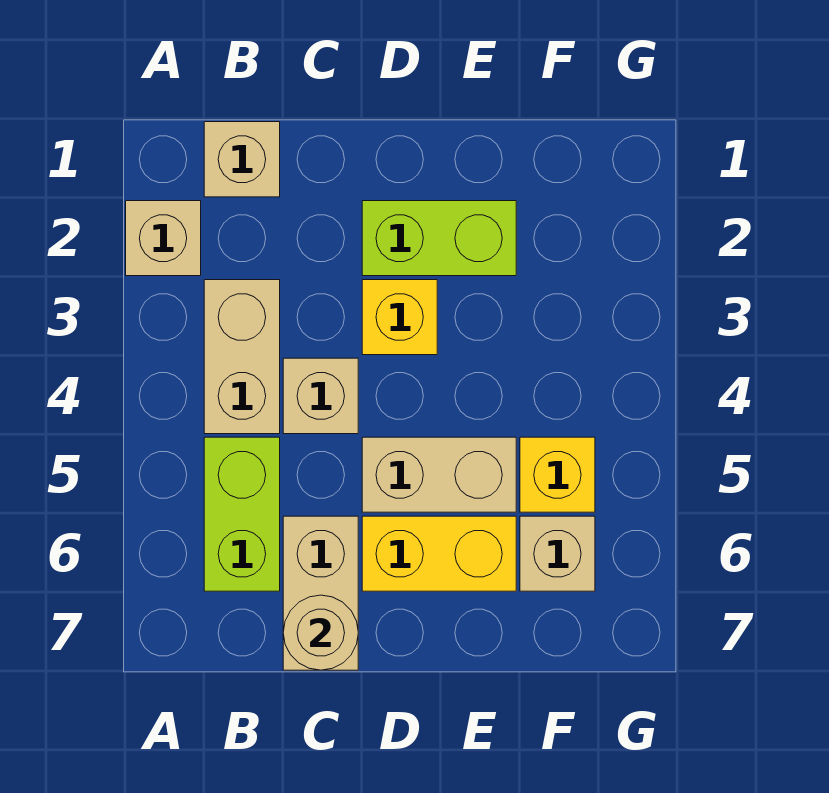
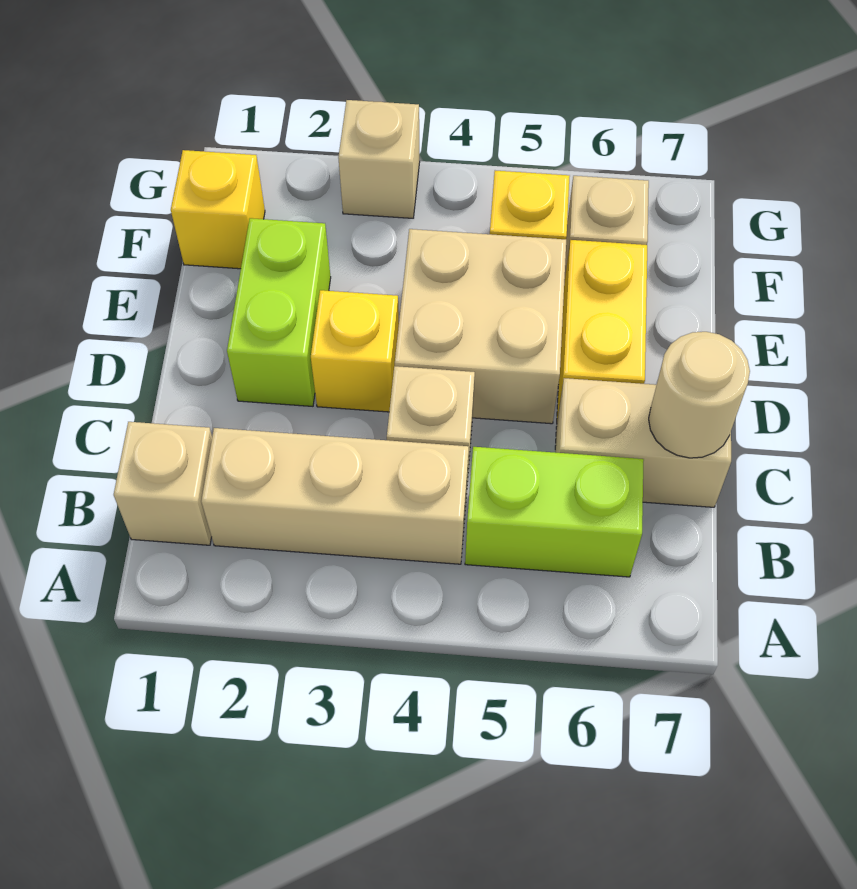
tan brick A2 level 1 -> tan brick G3 level 1
tan brick B3:B4 level 1 -> tan brick B2:B4 level 1
tan brick D5:E5 level 1 -> tan brick D4:E5 level 1
none -> yellow brick F1 level 1

